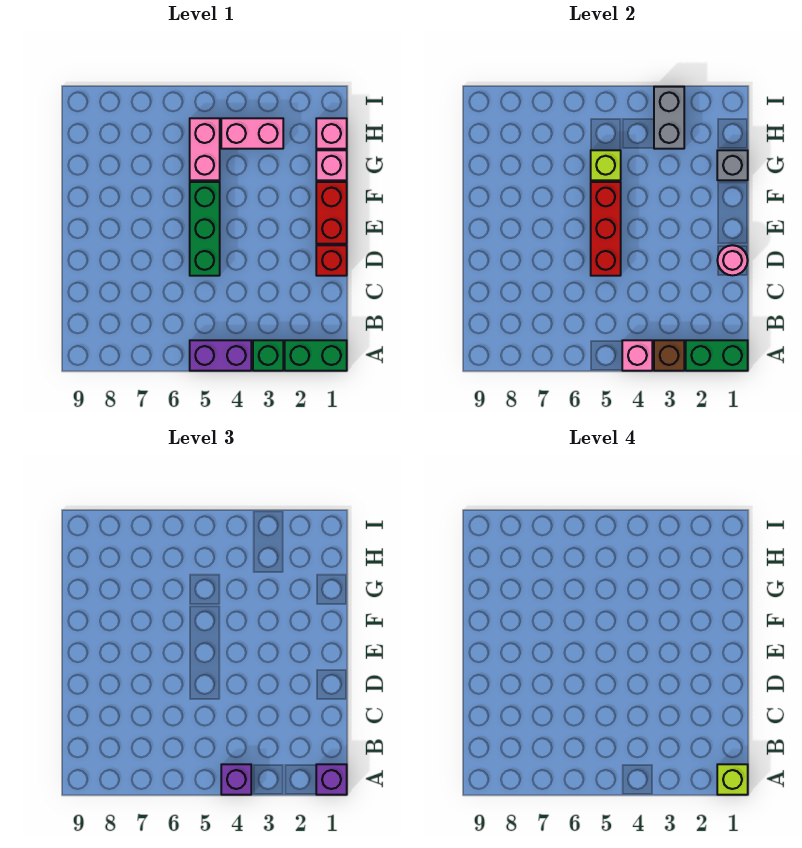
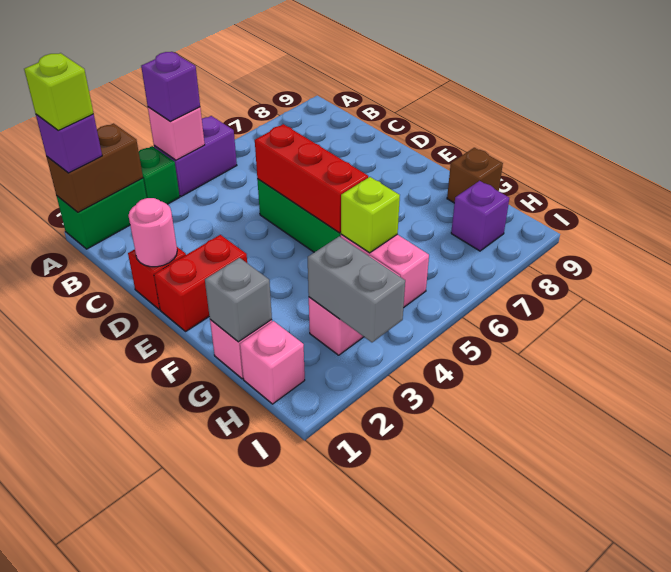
green brick A1:A2 level 2 -> brown brick A1:A2 level 2
brown brick A3 level 2 -> brown brick G9 level 1
red brick E1:F1 level 1 -> red brick E1:E2 level 1
none -> purple brick H8 level 1

